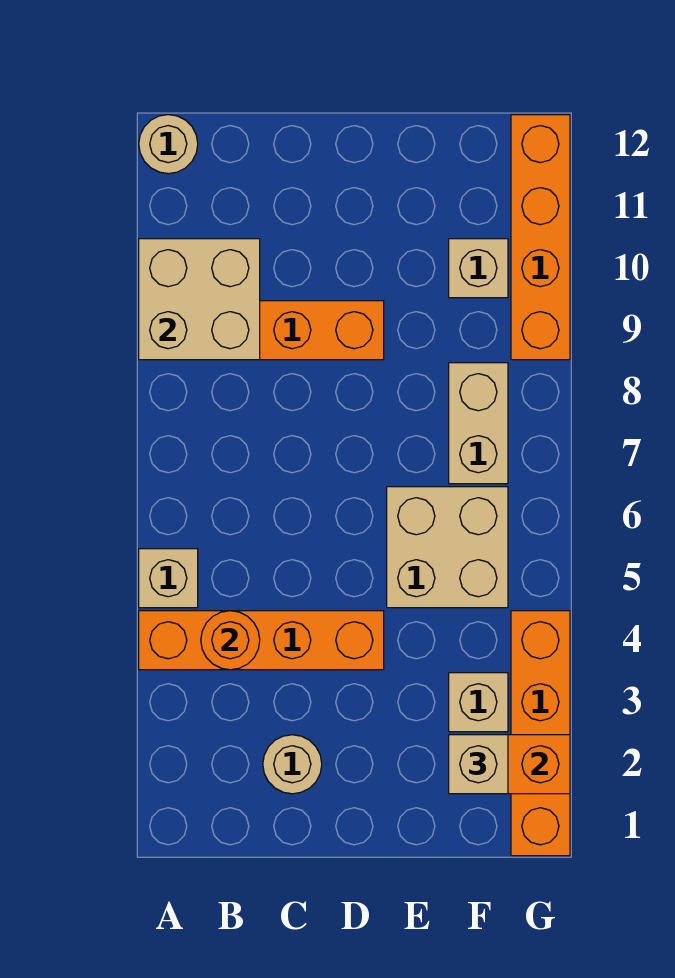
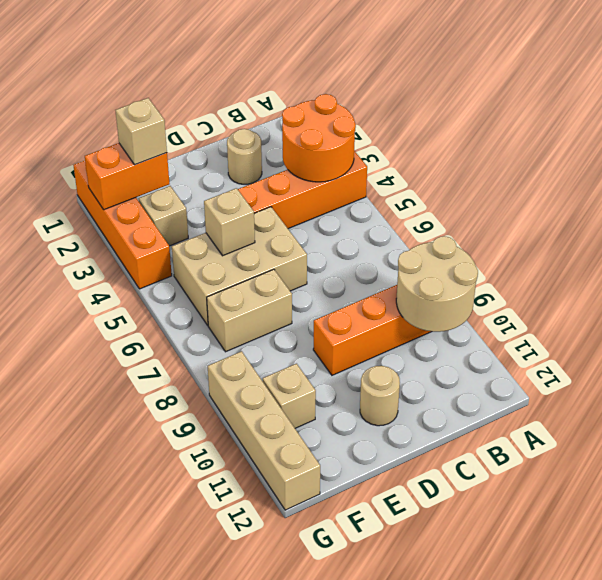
tan brick A5 level 1 -> tan brick E5 level 2
tan brick A9:B10 level 2 -> tan round brick A9:B10 level 2
tan round brick A12 level 1 -> tan round brick D11 level 1
orange round brick B4 level 2 -> orange round brick A3:B4 level 2
tan brick E5:F6 level 1 -> tan brick D5:F6 level 1
tan brick F7:F8 level 1 -> tan brick E7:F7 level 1
orange brick G9:G12 level 1 -> tan brick G9:G12 level 1

